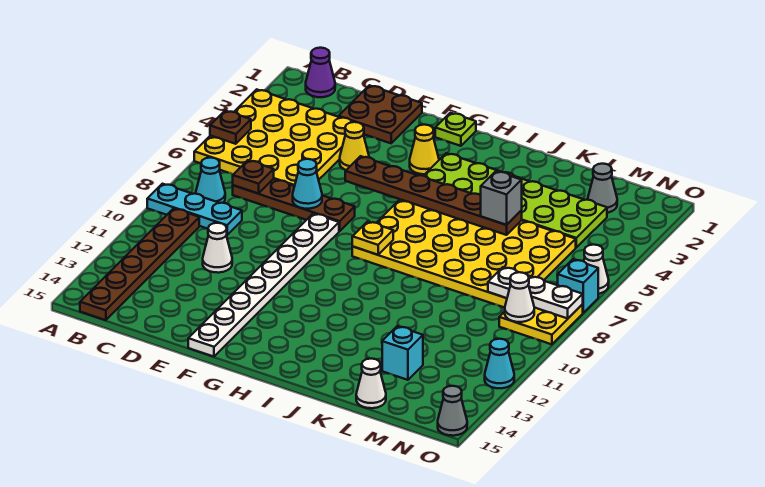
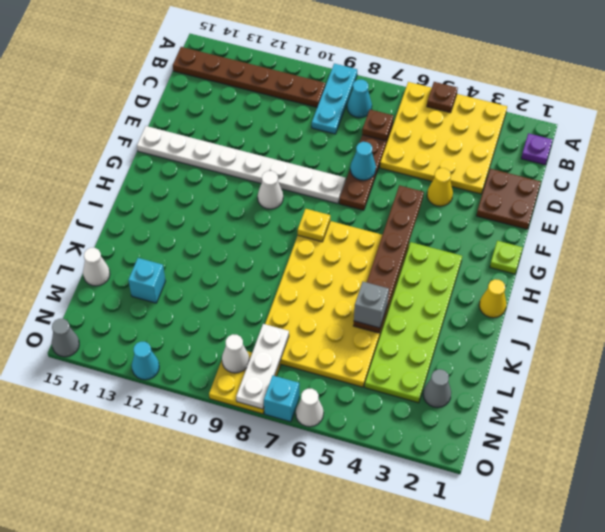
purple cone B1 level 1 -> purple plate B1 level 1
white cone D11 level 1 -> white cone G10 level 1
yellow cone G3 level 1 -> yellow cone I1 level 1

